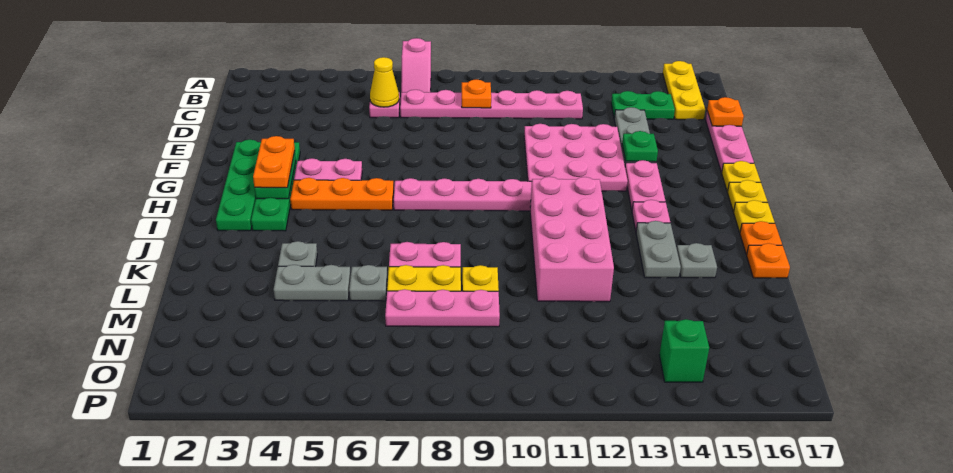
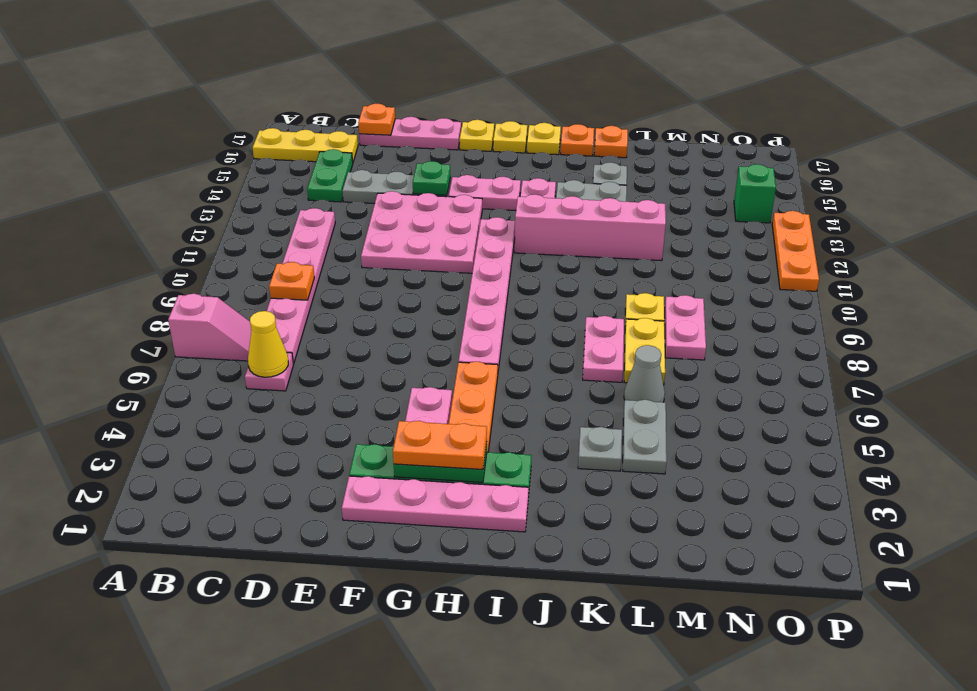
green plate F2:I2 level 1 -> pink plate F2:I2 level 1
pink brick I11:L12 level 1 -> pink brick I12:L12 level 1
grey plate L6 level 1 -> grey cone L6 level 1
pink plate M7:M9 level 1 -> pink plate M8:M9 level 1
none -> orange plate P11:P13 level 1

